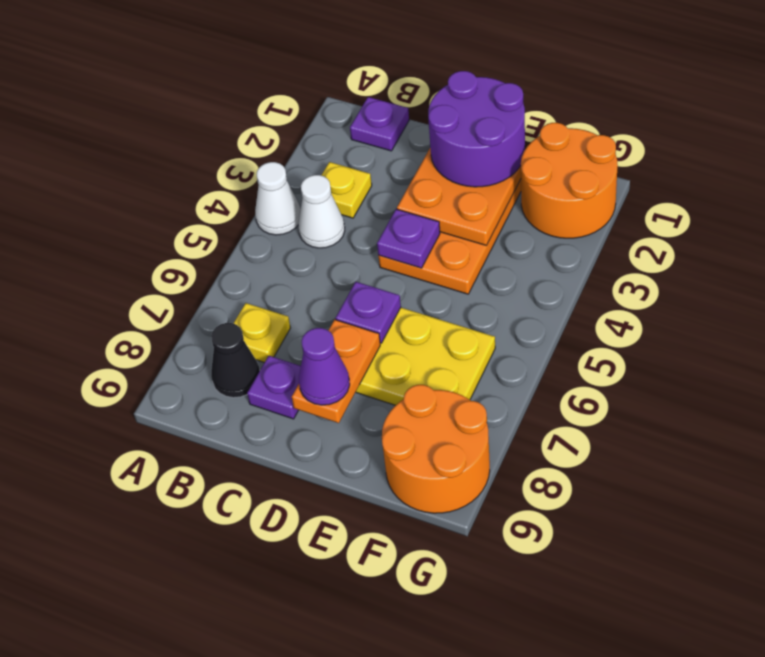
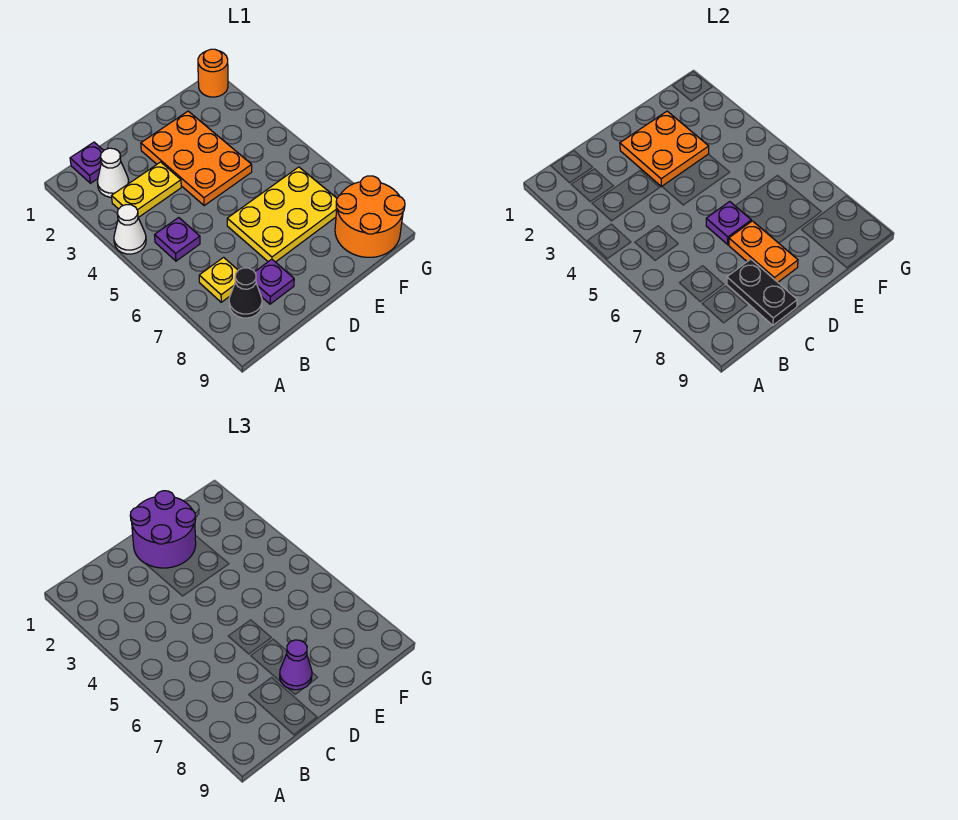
yellow plate B3 level 1 -> yellow plate B3:C3 level 1
white cone B4 level 1 -> white cone B2 level 1
none -> black plate C8:C9 level 2
purple plate D4 level 2 -> purple plate B5 level 1
orange round brick F1:G2 level 1 -> orange round brick G1 level 1

